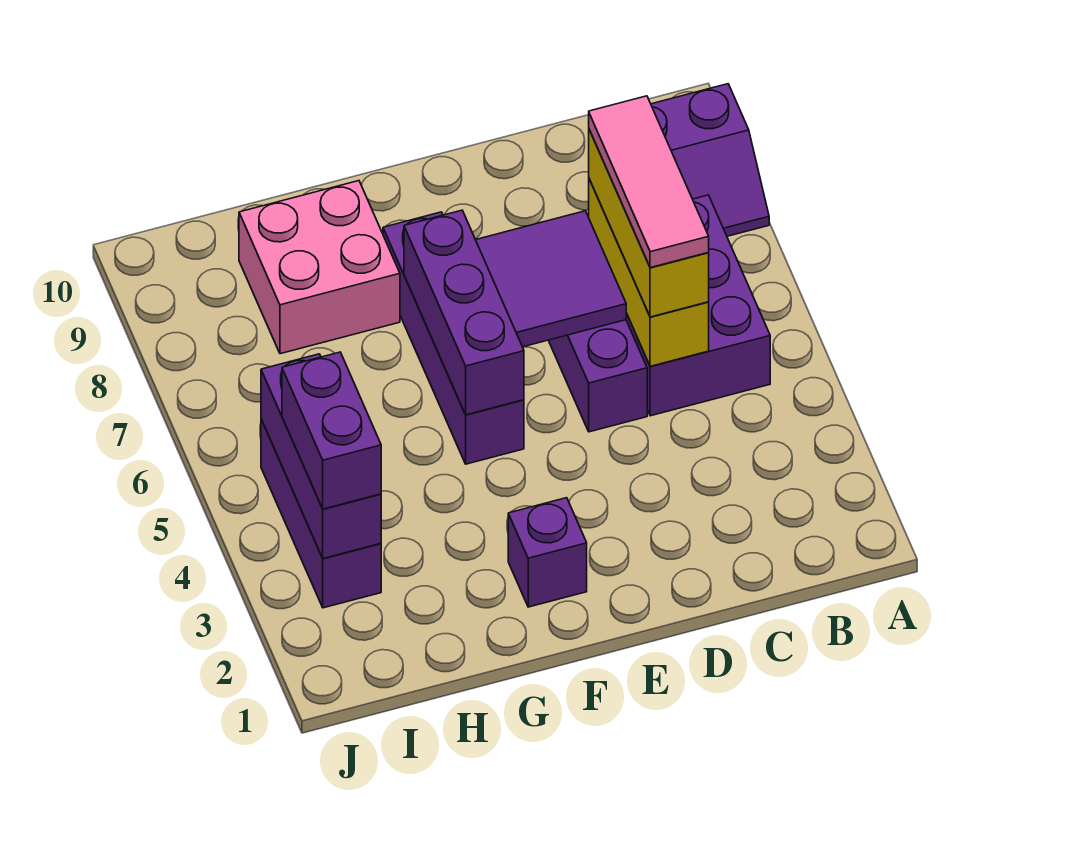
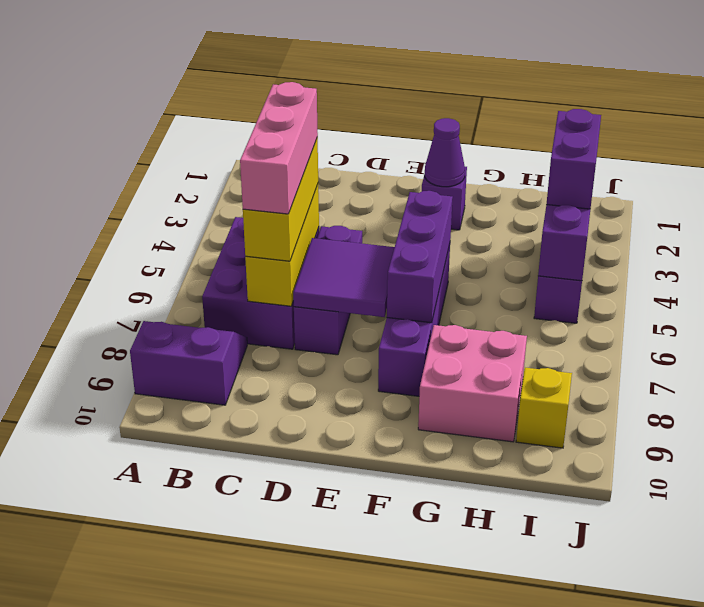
pink tile C5:C7 level 4 -> pink brick C5:C7 level 4
none -> purple cone F2 level 2
none -> yellow brick I9 level 1

